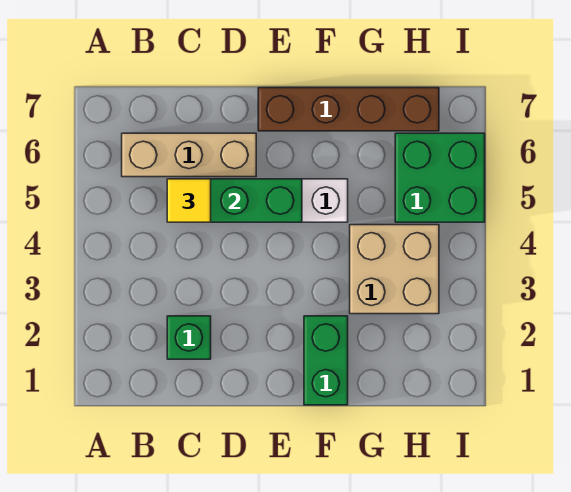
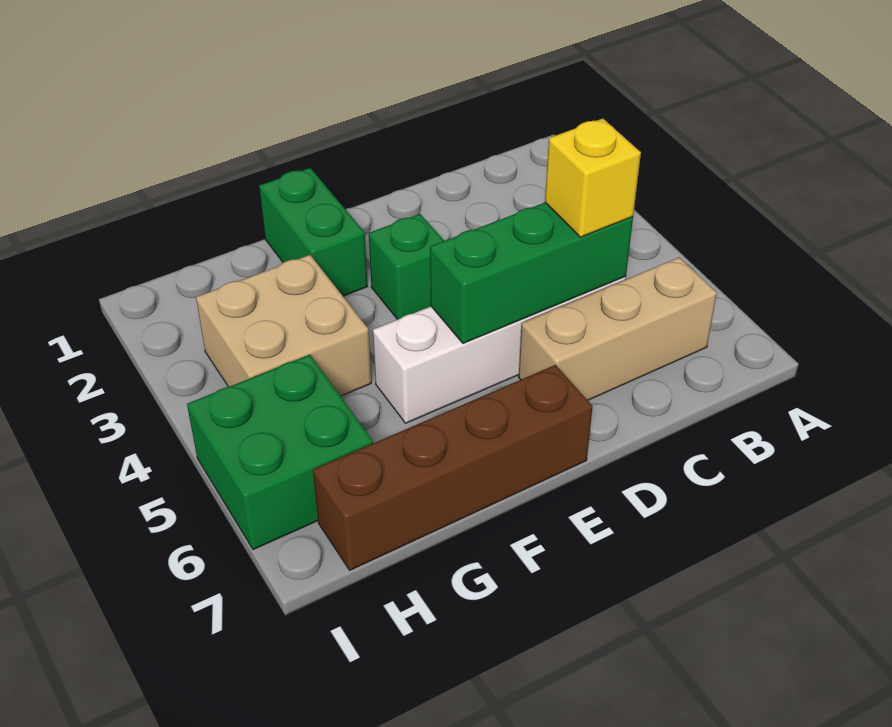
green brick C2 level 1 -> green brick E3 level 1
yellow tile C5 level 3 -> yellow brick C5 level 3

